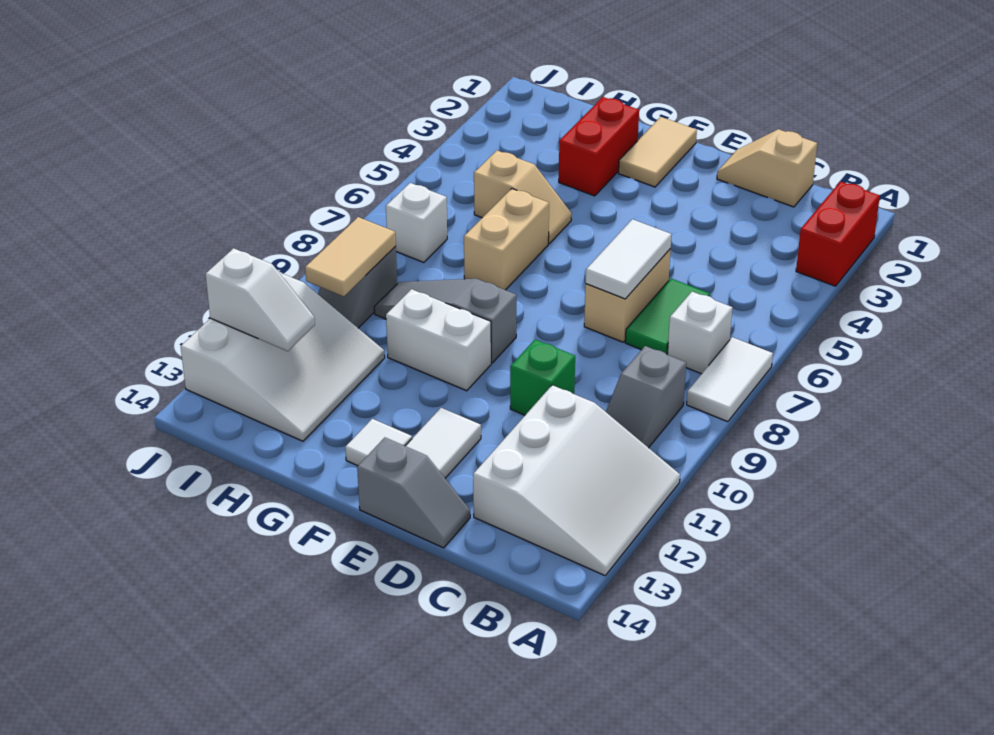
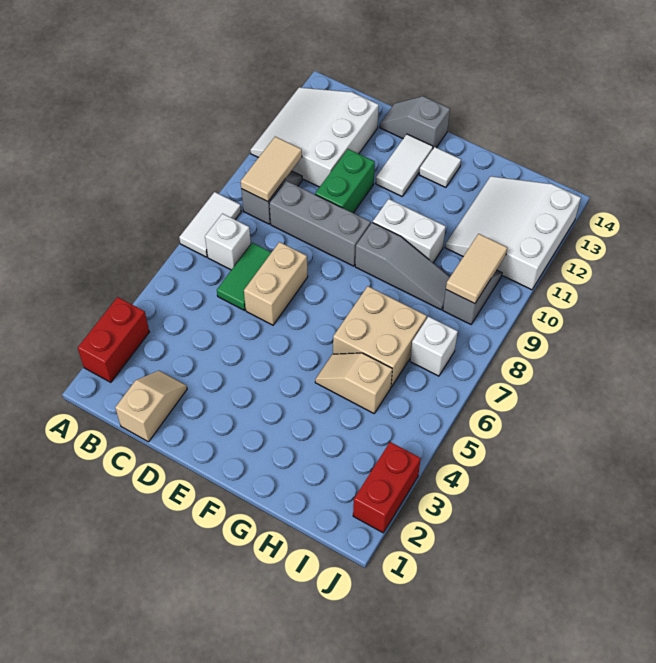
tan slope C1:D1 level 1 top C -> tan slope C1:C2 level 1 top 1
none -> grey brick C9:E9 level 1
white tile D6:D7 level 2 -> none
green brick D10 level 1 -> green brick D10:D11 level 1
tan tile F1:F2 level 1 -> tan tile B9:B10 level 2
red brick G2:G3 level 1 -> red brick J2:J3 level 1
tan brick G6:G7 level 1 -> tan brick G6:H7 level 1
white slope I12:J12 level 2 top J -> none

